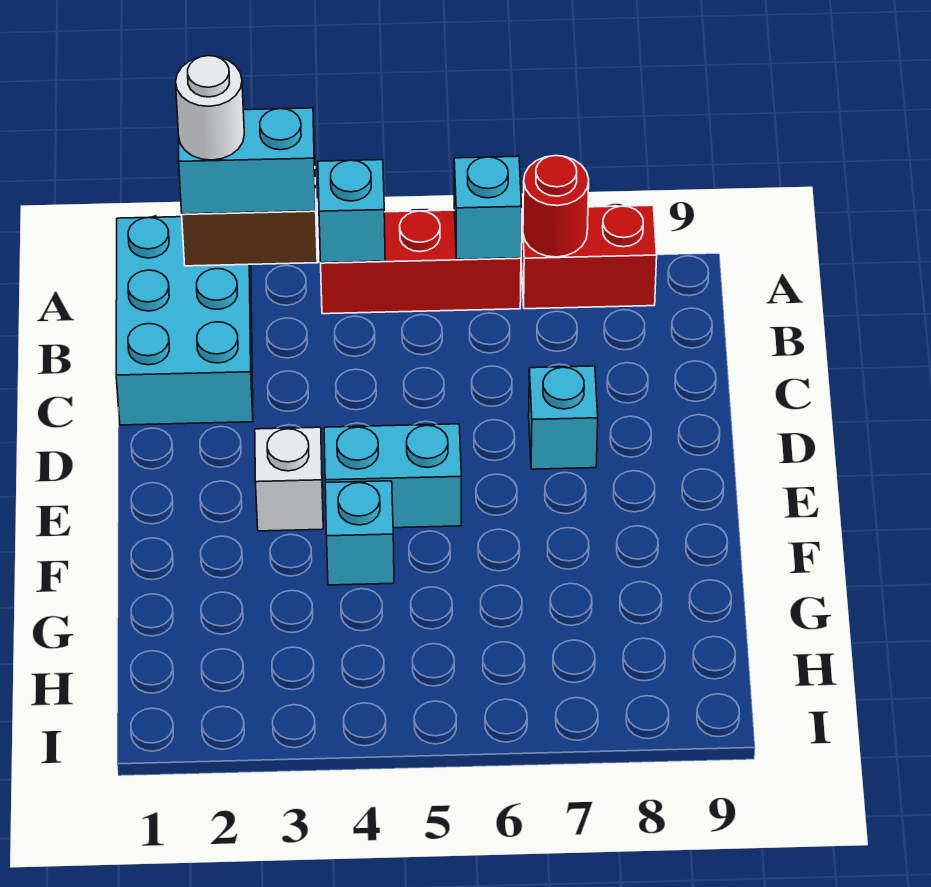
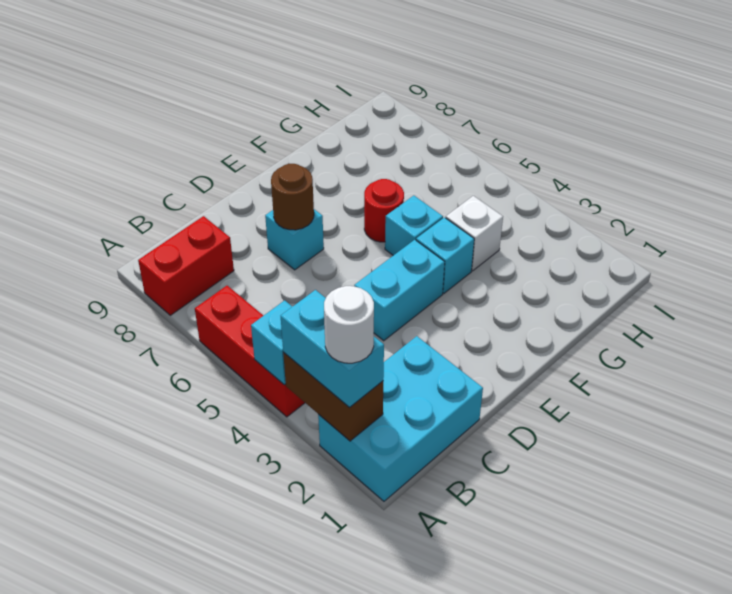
cyan brick A6 level 2 -> cyan brick F5 level 1
red brick A7:A8 level 1 -> red brick A8:B8 level 1
red round brick A7 level 2 -> red round brick F6 level 1
none -> brown round brick D7 level 2
white brick E3 level 1 -> white brick G4 level 1
cyan brick E4:E5 level 1 -> cyan brick D4:E4 level 1

